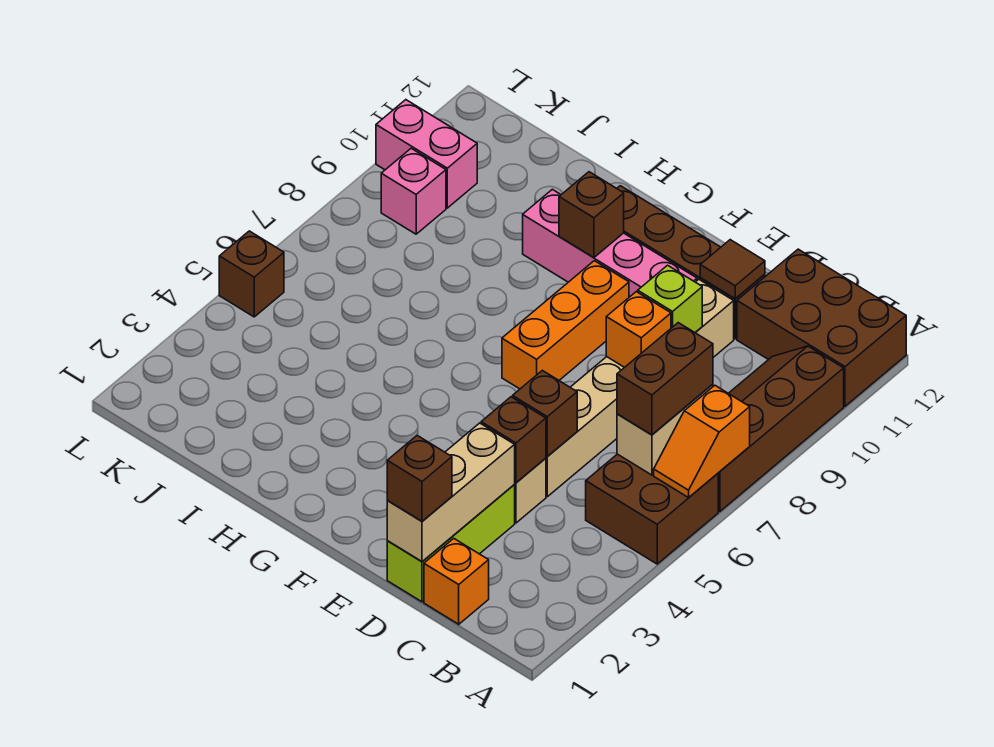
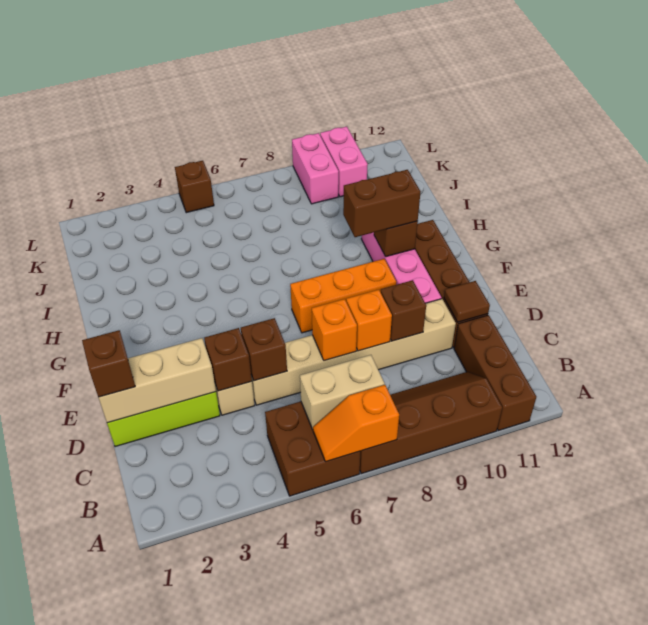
brown brick A11:C12 level 1 -> brown brick A11:C11 level 1
brown brick B6:B7 level 3 -> brown brick G9:G10 level 3
orange brick C1 level 1 -> orange brick D7 level 2
lime brick D9 level 2 -> brown brick D9 level 2
pink brick K9 level 1 -> pink brick K9:L9 level 1

